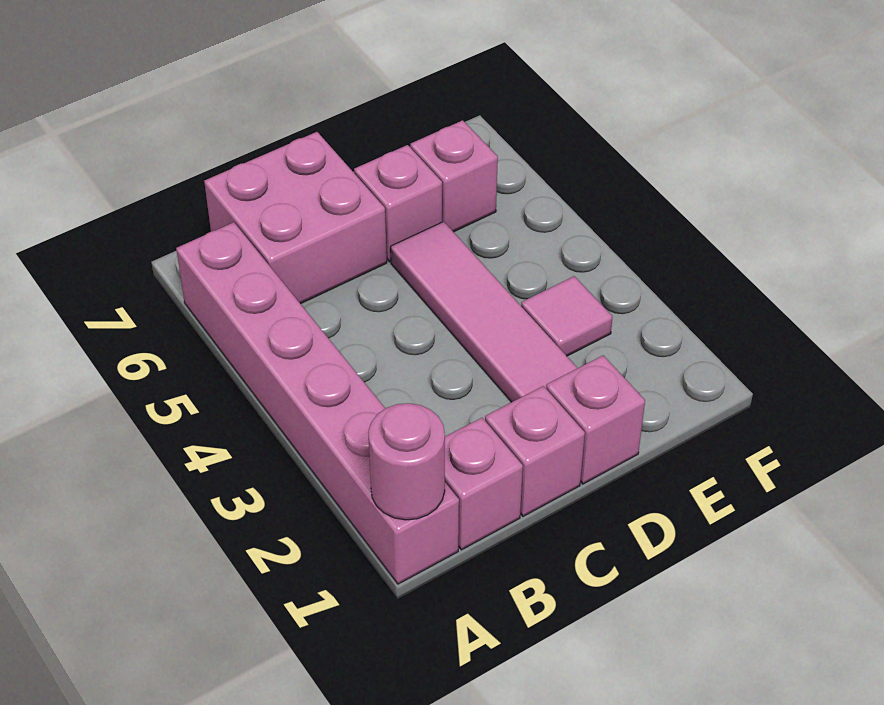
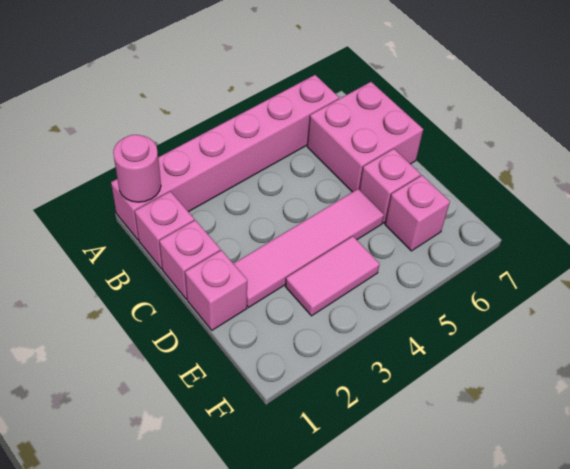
pink tile E3 level 1 -> pink tile E3:E4 level 1

